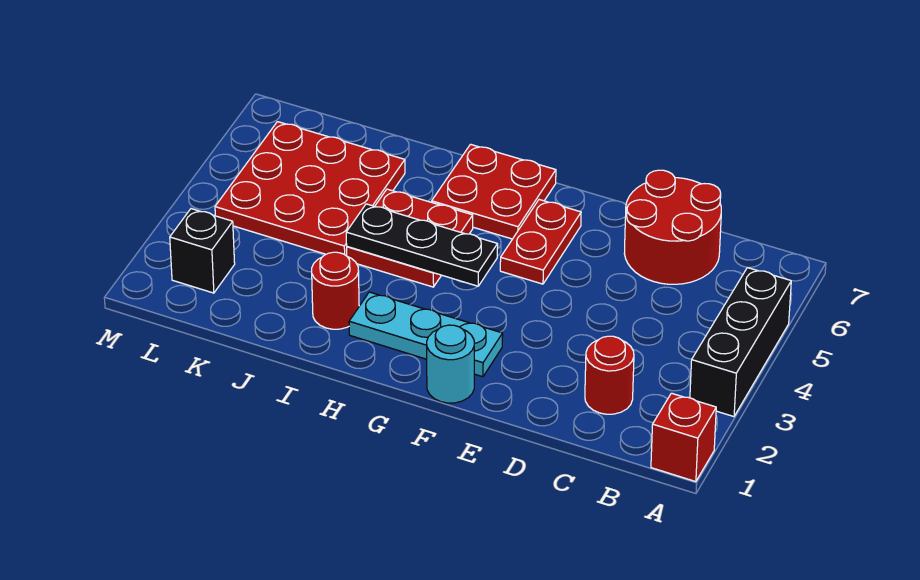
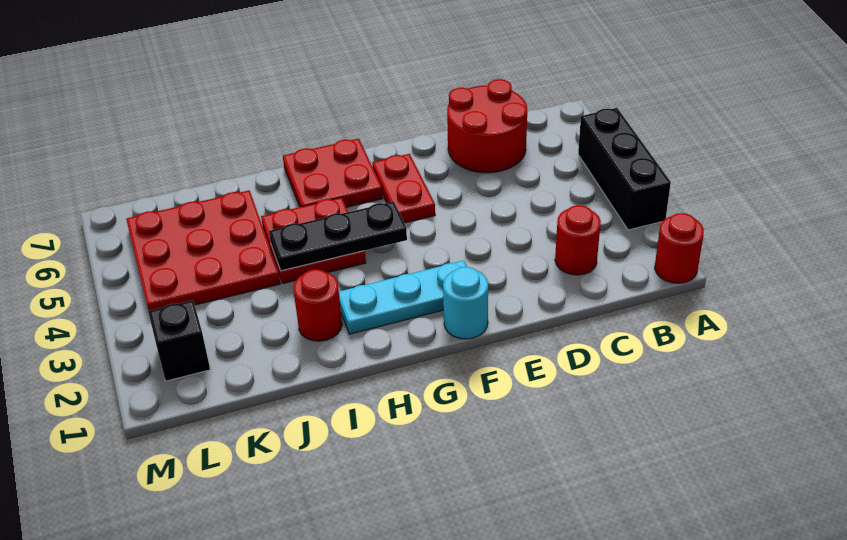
red brick A1 level 1 -> red round brick A1 level 1

